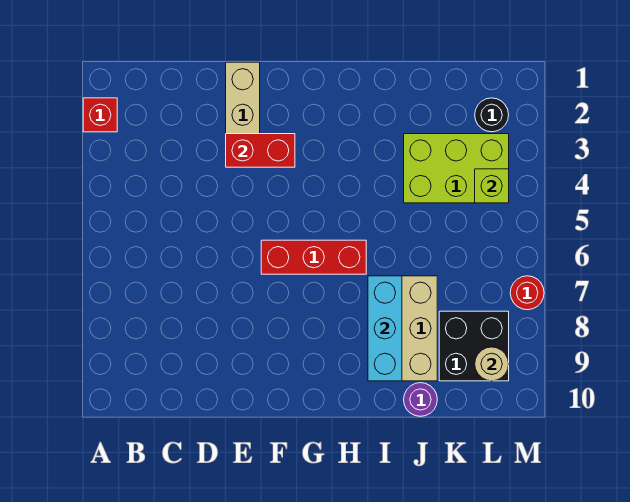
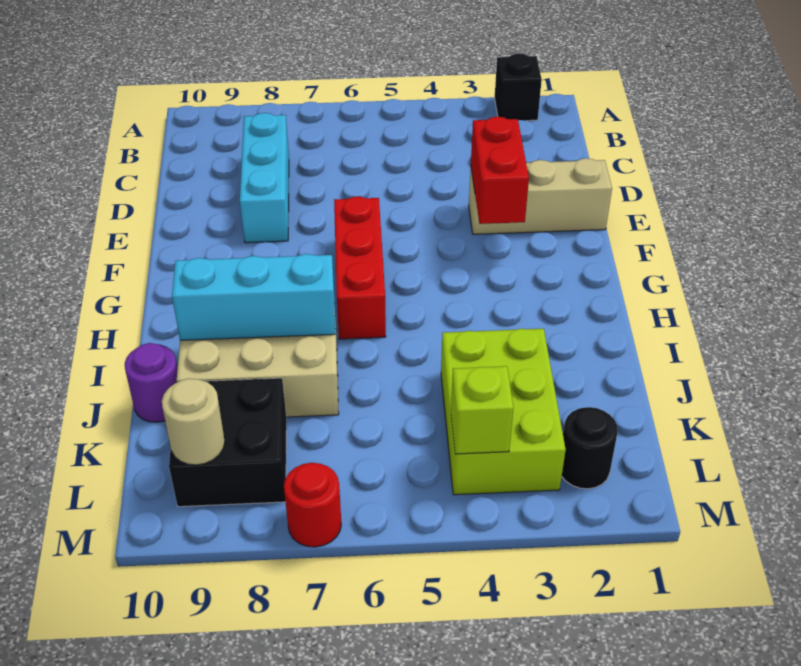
red brick A2 level 1 -> black brick A2 level 1
none -> cyan brick C8:E8 level 1

